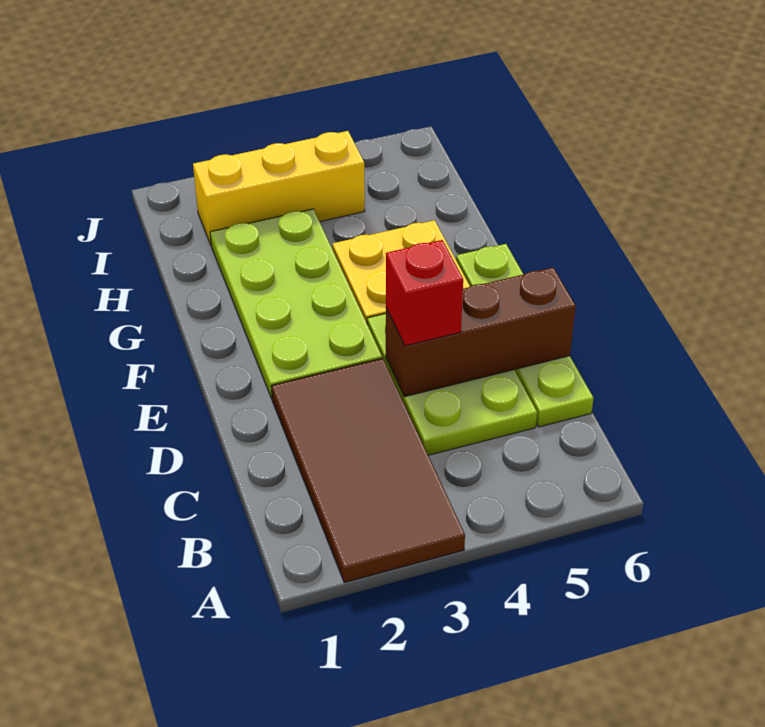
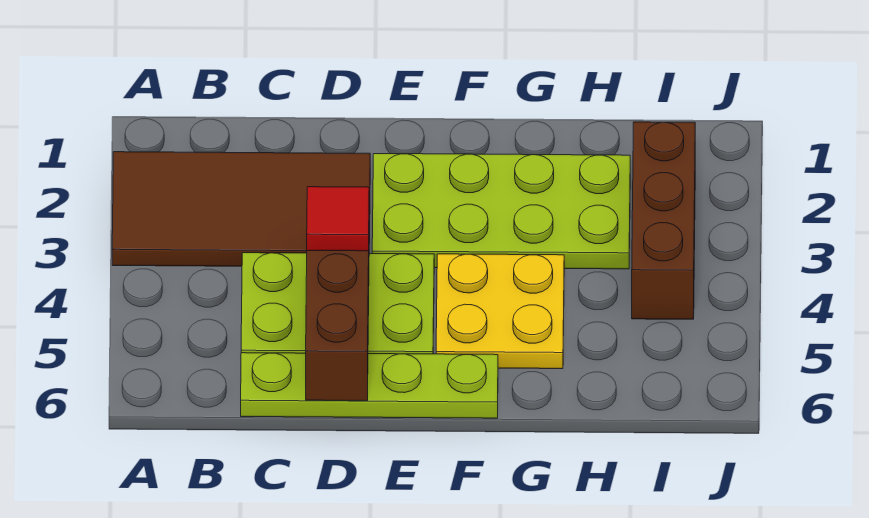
red brick D4 level 3 -> red tile D4 level 3
yellow brick I2:I4 level 1 -> brown brick I2:I4 level 1

